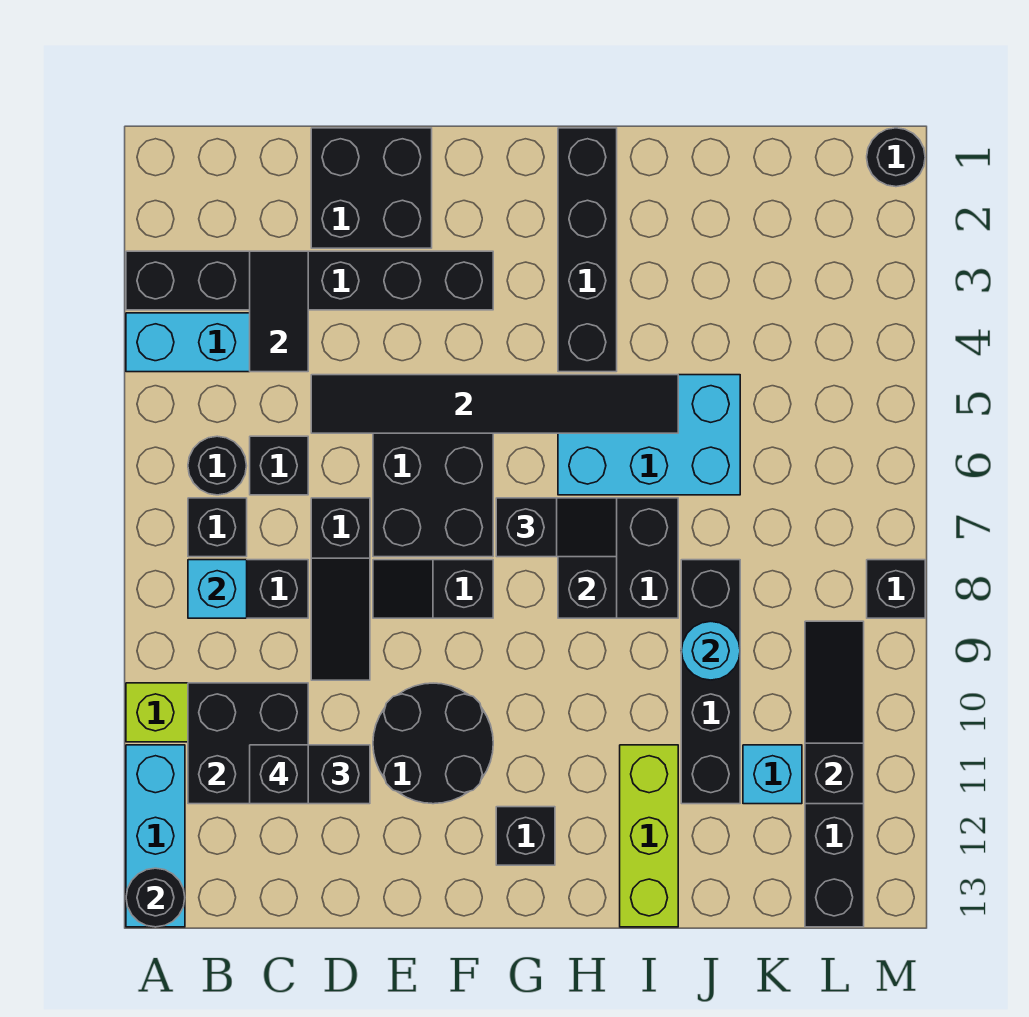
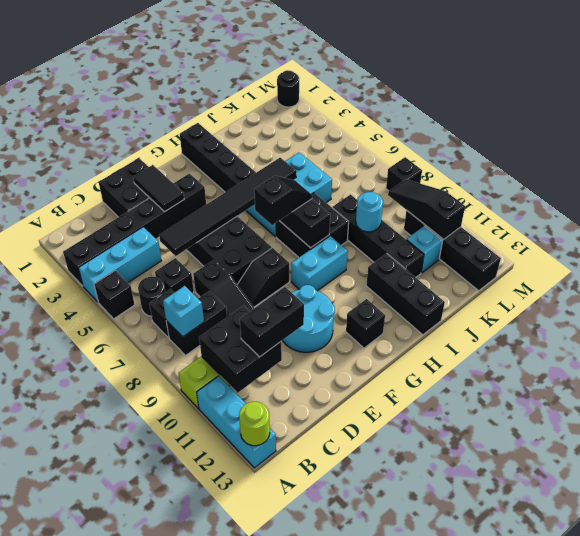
black round brick A13 level 2 -> lime round brick A13 level 2
black tile C3:C4 level 2 -> black tile E2:E3 level 2
black brick C11 level 4 -> black brick A5 level 1
black round brick E10:F11 level 1 -> cyan round brick E10:F11 level 1
none -> cyan brick G9:H9 level 1
lime brick I11:I13 level 1 -> black brick I11:I13 level 1

